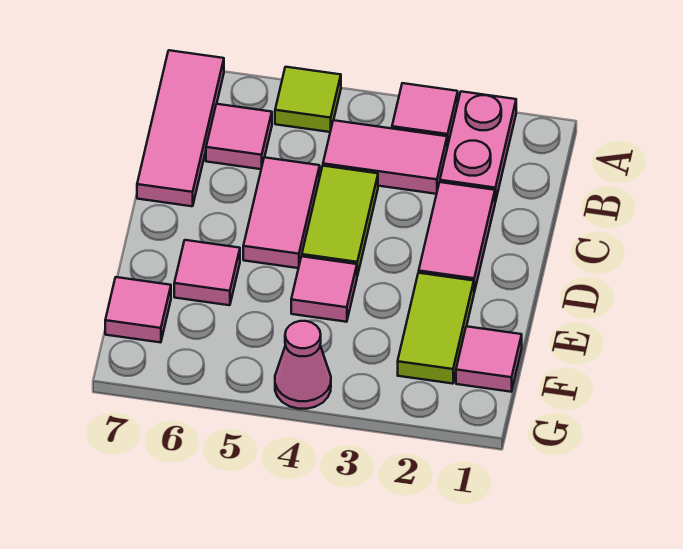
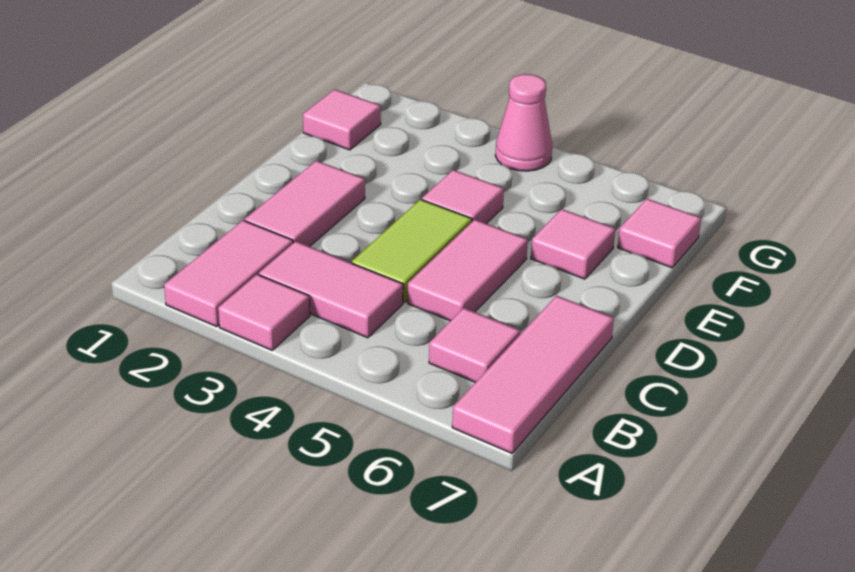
pink plate A2:B2 level 1 -> pink tile A2:B2 level 1
lime tile A5 level 1 -> none
lime tile E2:F2 level 1 -> none

